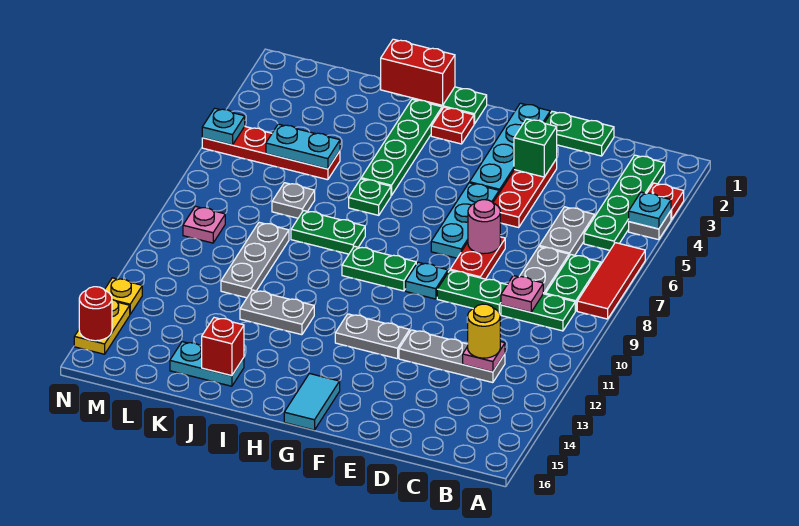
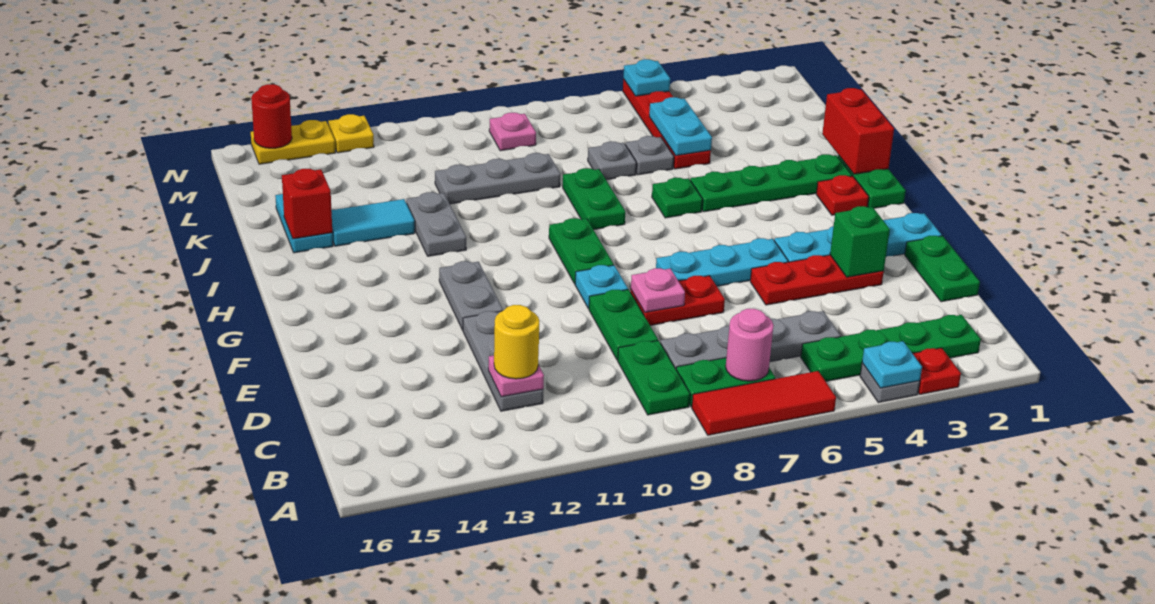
pink plate C9 level 2 -> pink plate E8 level 2
pink round brick E7 level 2 -> pink round brick B7 level 2
cyan tile G15:G16 level 1 -> cyan tile J13:J14 level 1
none -> grey plate K6 level 1

